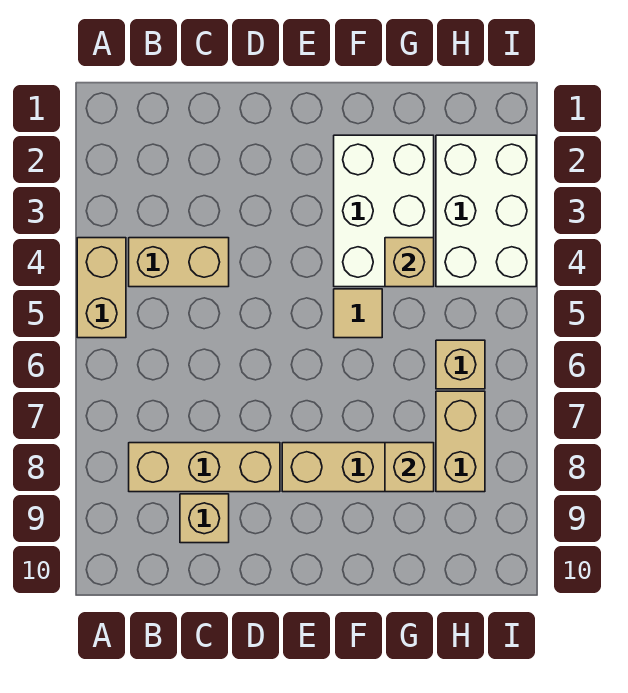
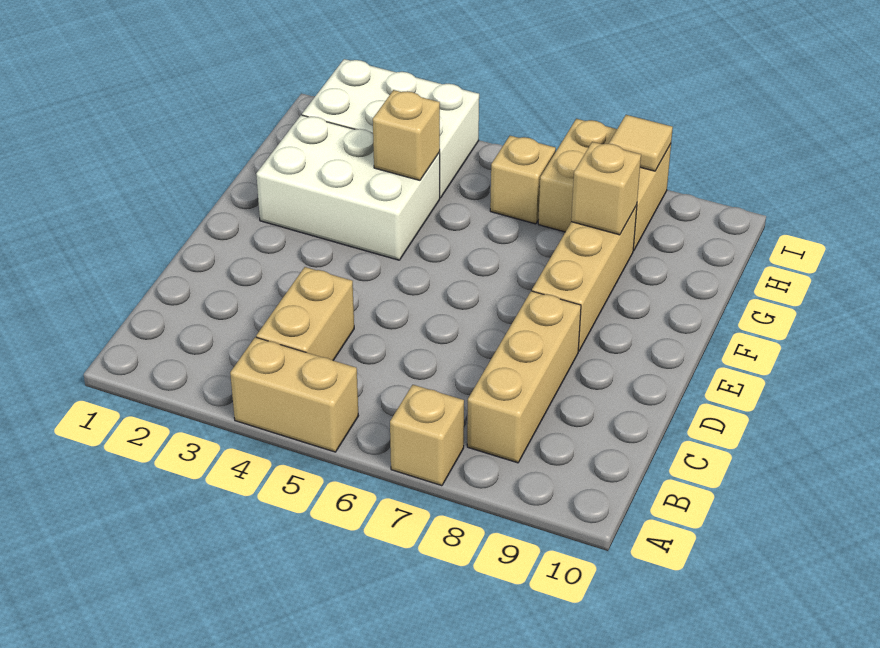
tan brick C9 level 1 -> tan brick A7 level 1
tan tile F5 level 1 -> tan tile I8 level 2
tan brick H7:H8 level 1 -> tan brick H7:I8 level 1

